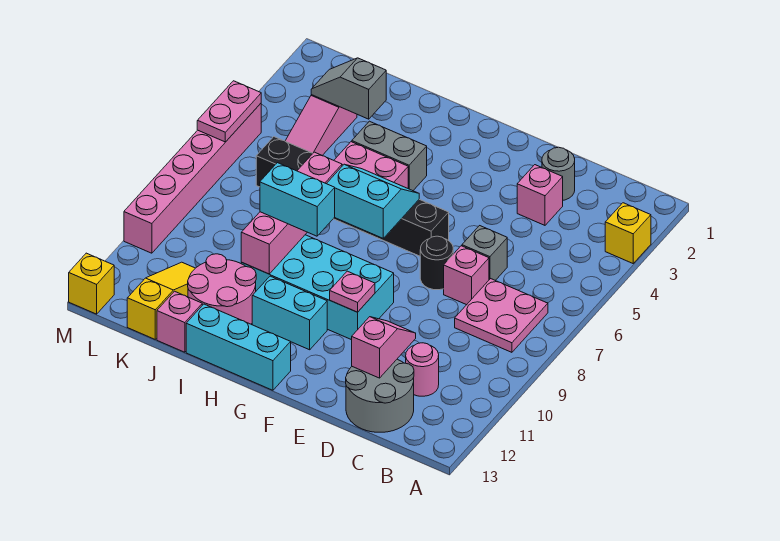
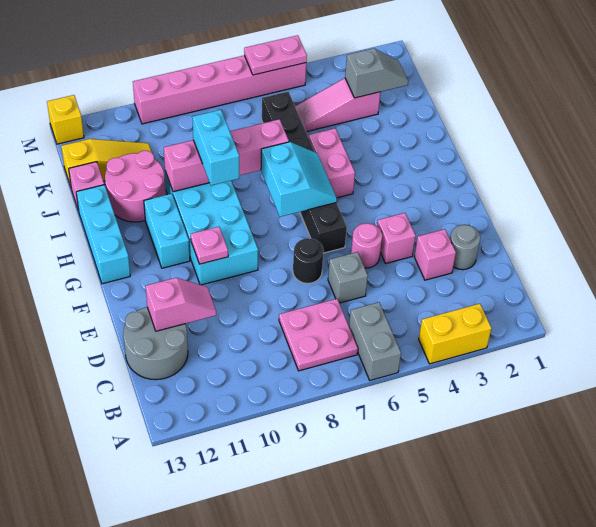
yellow brick A3 level 1 -> yellow brick A3:A4 level 1
pink round brick C11 level 1 -> pink round brick E5 level 1
pink brick D7 level 1 -> pink brick E4 level 1
grey brick H4:I4 level 1 -> grey brick A6:B6 level 1
grey slope J3:K3 level 2 top J -> grey slope K2:K3 level 2 top 3

